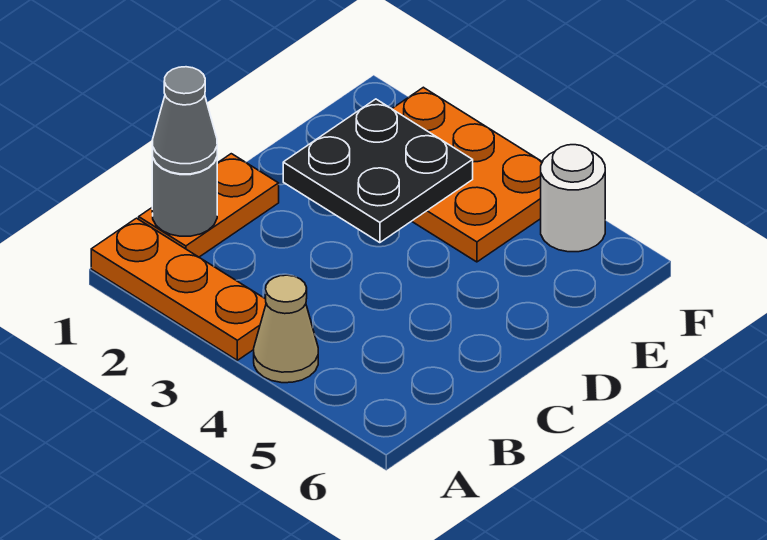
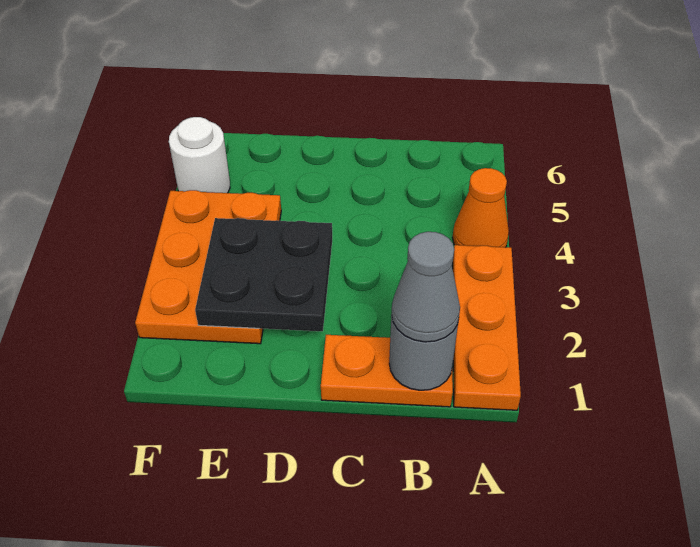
tan cone A4 level 1 -> orange cone A4 level 1

